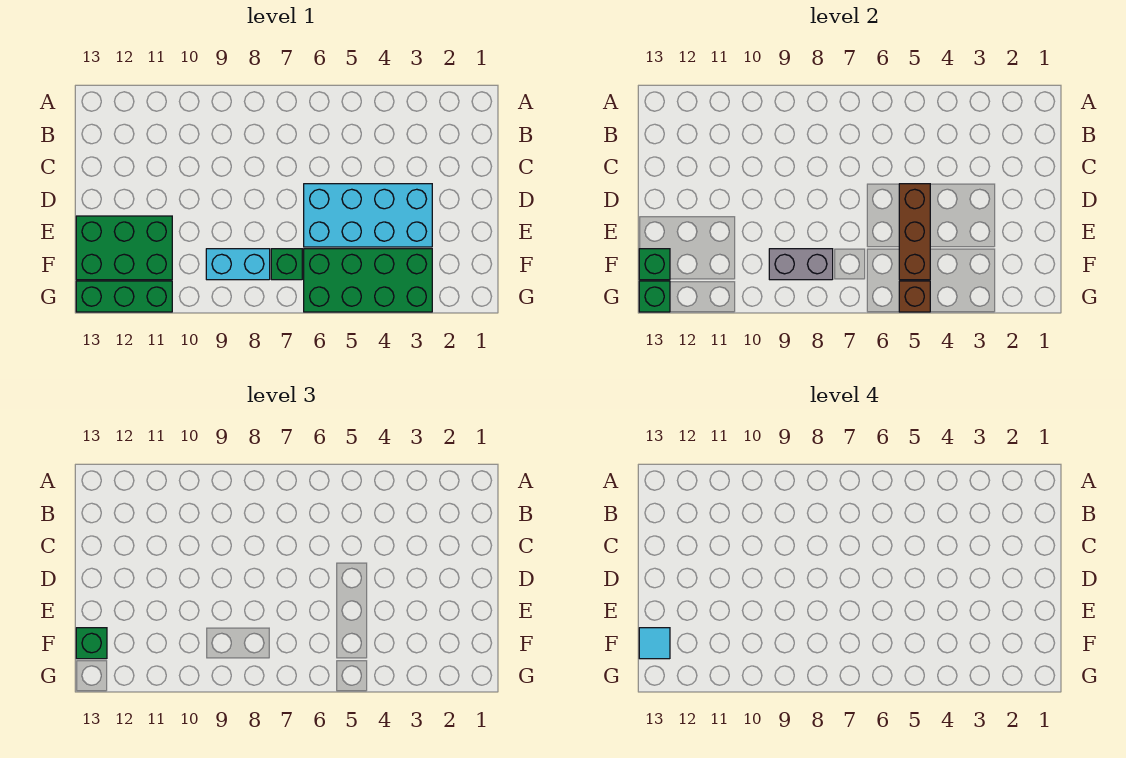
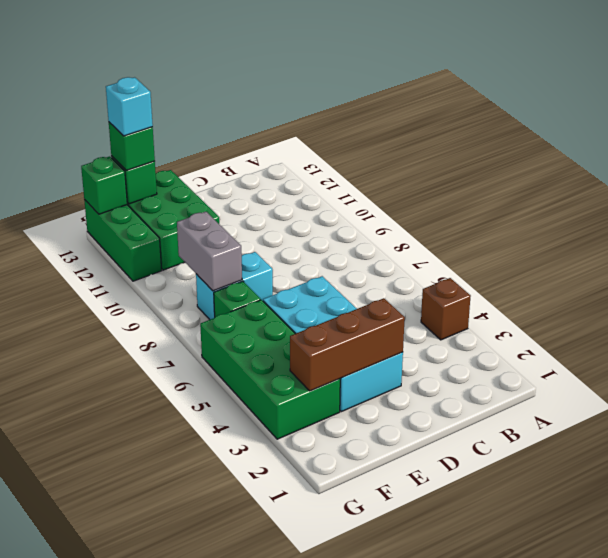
brown brick D5:F5 level 2 -> brown brick D3:F3 level 2
cyan brick F8:F9 level 1 -> cyan brick E8:F8 level 1
cyan tile F13 level 4 -> cyan brick F13 level 4
brown brick G5 level 2 -> brown brick A4 level 1

